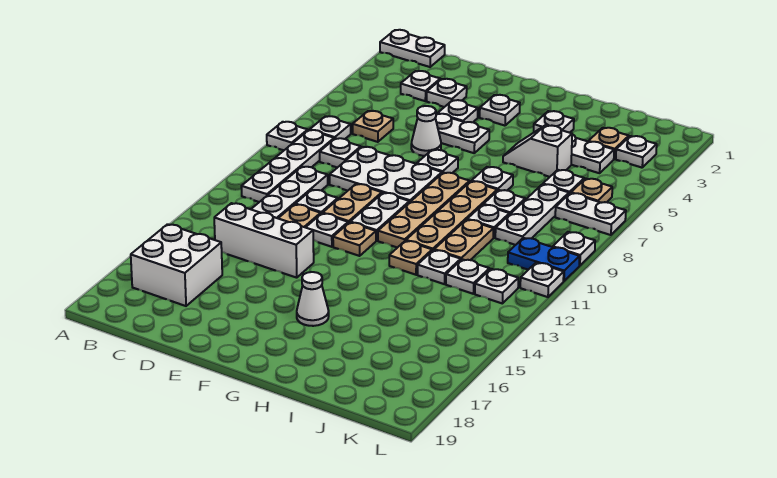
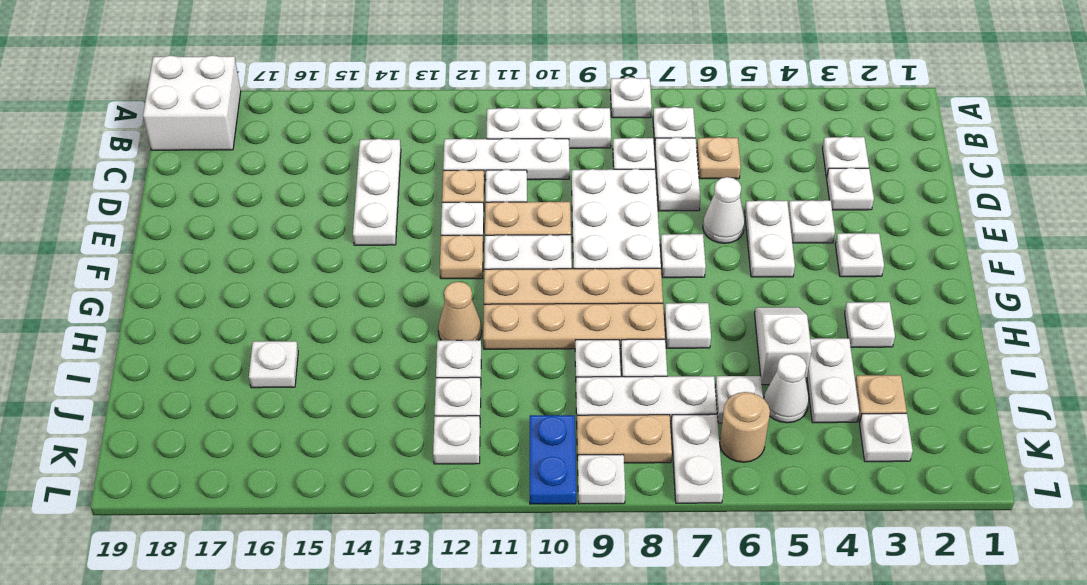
white plate A1:B1 level 1 -> white plate C7:D7 level 1
white plate B8:B11 level 1 -> white plate B9:B11 level 1
white brick B16:C17 level 1 -> white brick A18:B19 level 1
white brick C14:E14 level 1 -> white plate C14:E14 level 1
white cone G16 level 1 -> white cone J5 level 1
tan plate H12 level 1 -> tan cone H12 level 1
tan plate I10:I11 level 1 -> tan plate K8:K9 level 1
tan plate K6 level 1 -> tan round brick K6 level 1
white plate L11 level 1 -> white plate I16 level 1

